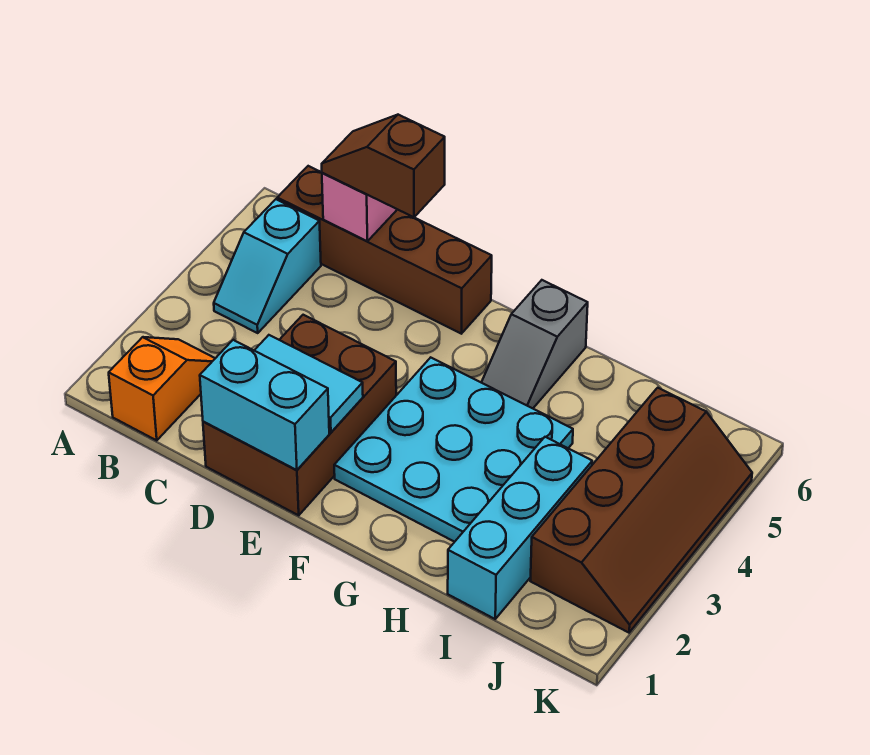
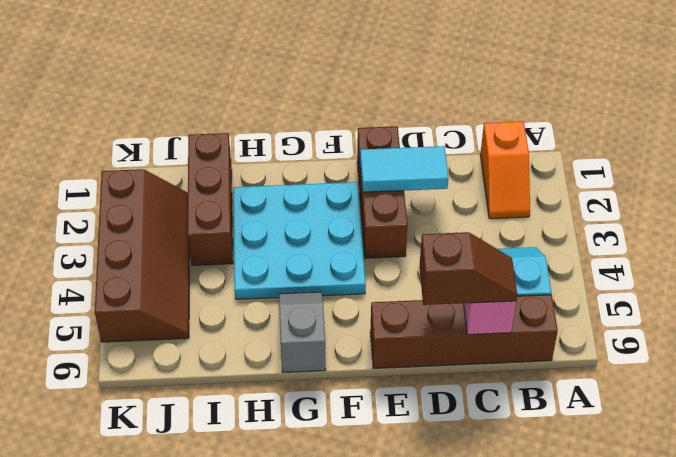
brown brick D1:E3 level 1 -> brown brick E1:E3 level 1
cyan brick D1:E1 level 2 -> none
cyan brick I1:I3 level 1 -> brown brick I1:I3 level 1
brown slope J2:K5 level 1 top J -> brown slope J2:K5 level 1 top K

